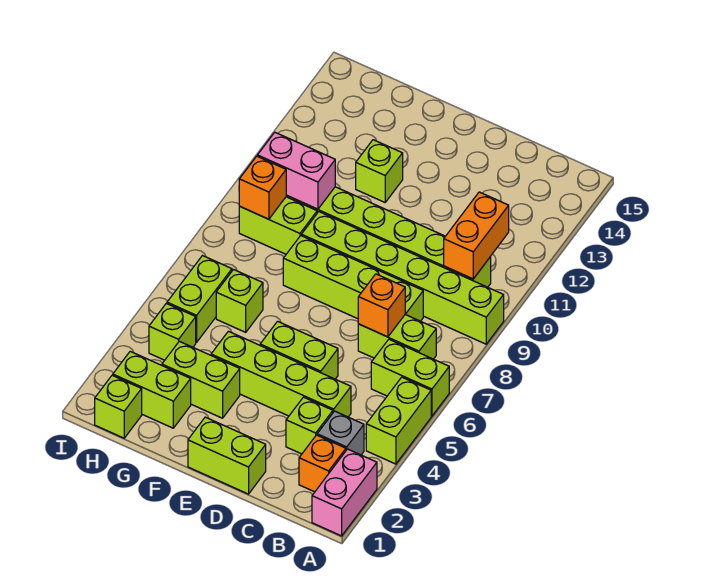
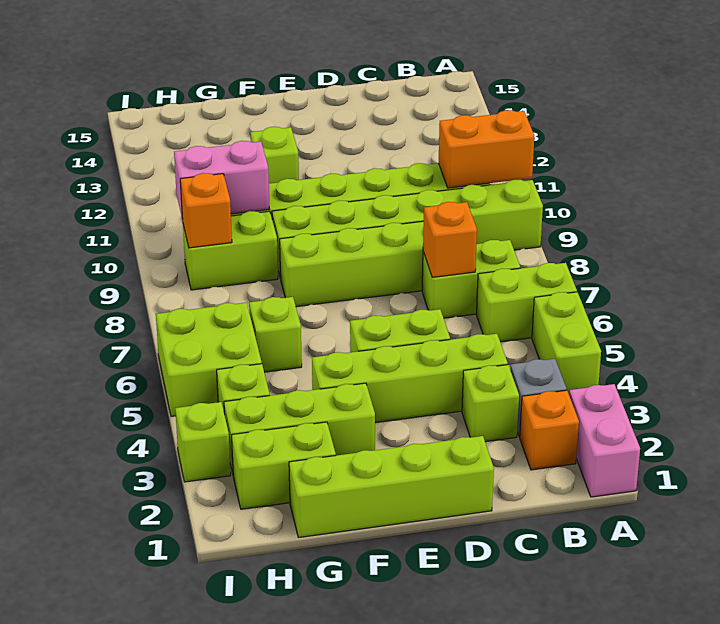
orange brick B10:B11 level 2 -> orange brick A10:B10 level 2
lime brick D1:E1 level 1 -> lime brick D1:G1 level 1
lime brick F3:G3 level 1 -> lime brick F3:H3 level 1
lime brick H1 level 1 -> lime brick I3 level 1
lime brick H5:H6 level 1 -> lime brick H5:I6 level 1

